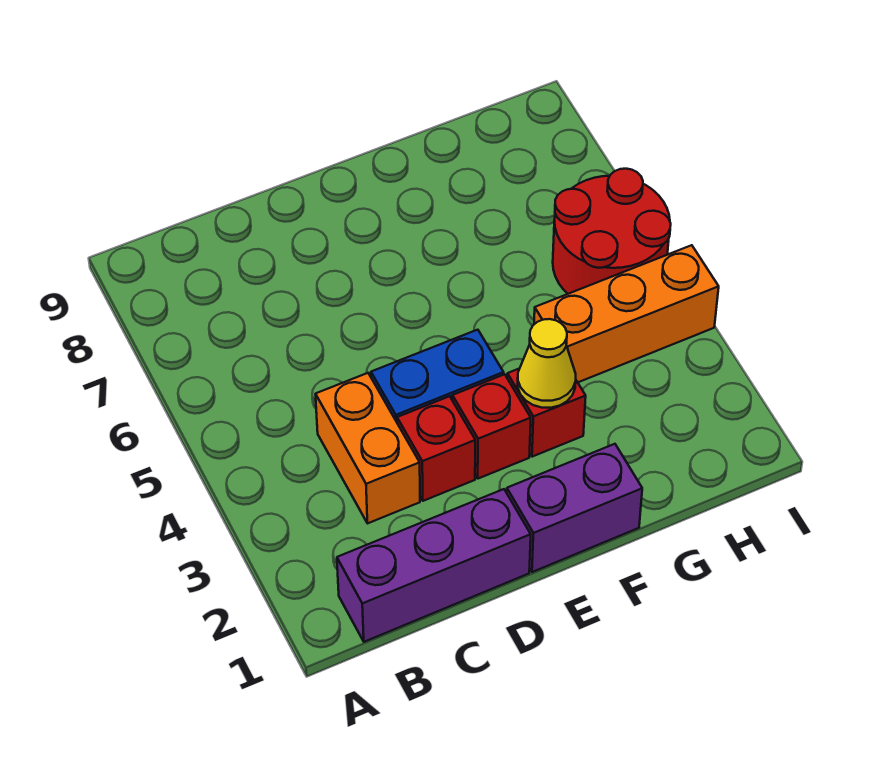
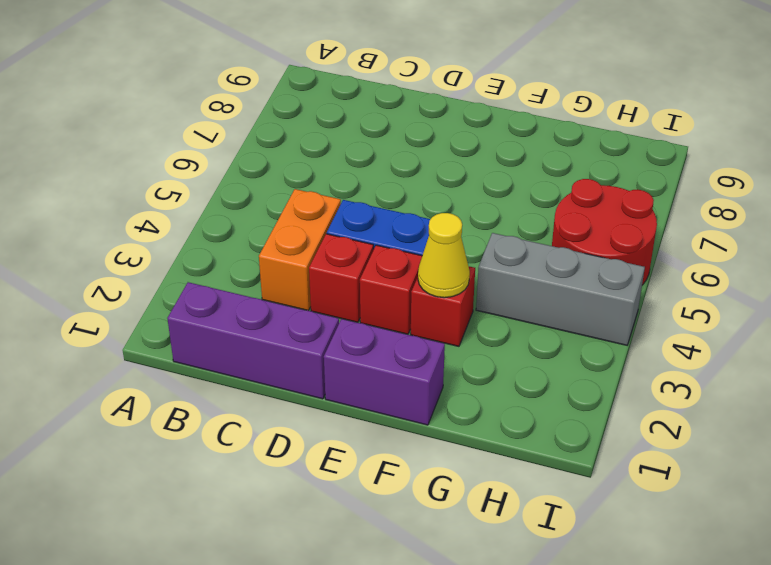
orange brick G4:I4 level 1 -> grey brick G4:I4 level 1

